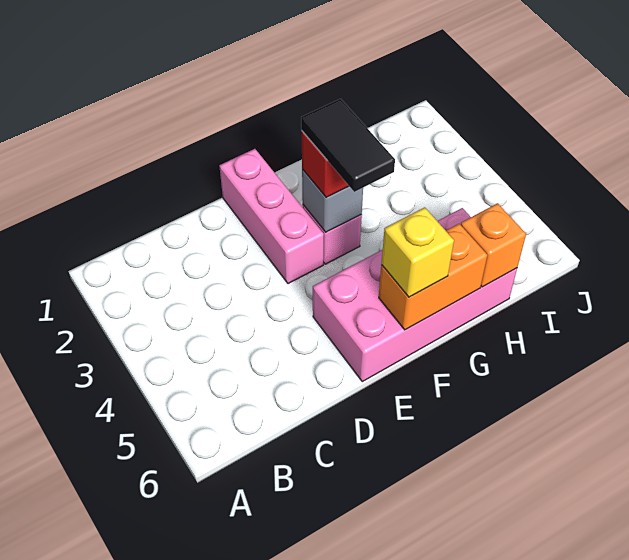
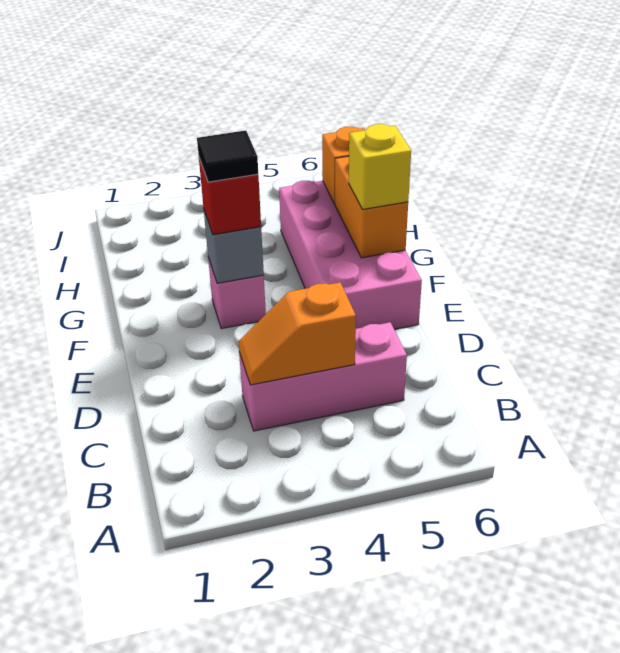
none -> orange slope C3:C4 level 2 top 4
pink brick E1:E3 level 1 -> pink brick C3:C5 level 1
black tile F3:F4 level 4 -> black tile F3 level 4

